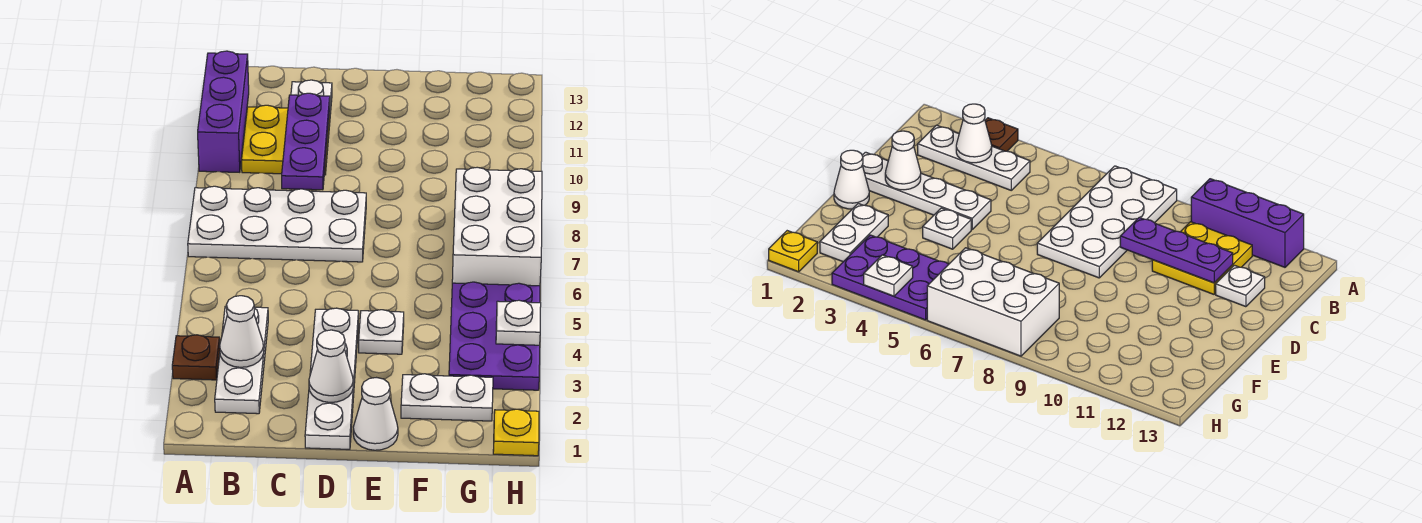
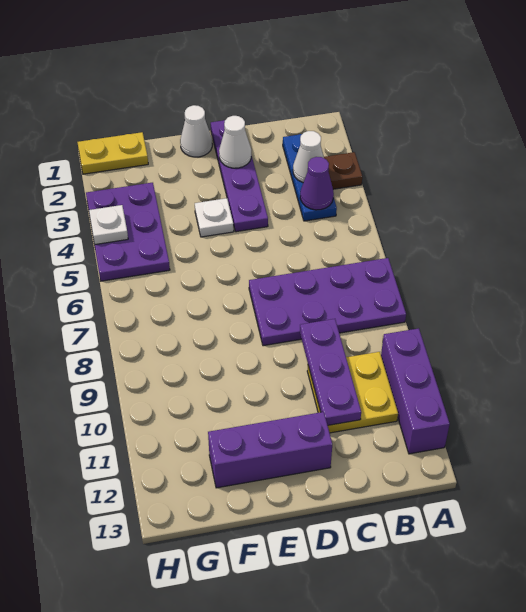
white plate A7:D8 level 1 -> purple plate A7:D8 level 1
white plate B2:B4 level 1 -> blue plate B2:B4 level 1
none -> purple cone B4 level 2
white plate C12 level 1 -> none
white plate D1:D4 level 1 -> purple plate D1:D4 level 1
none -> purple brick D12:F12 level 1
white plate F2:G2 level 1 -> none
white brick G6:H8 level 1 -> none
yellow plate H1 level 1 -> yellow plate G1:H1 level 1

